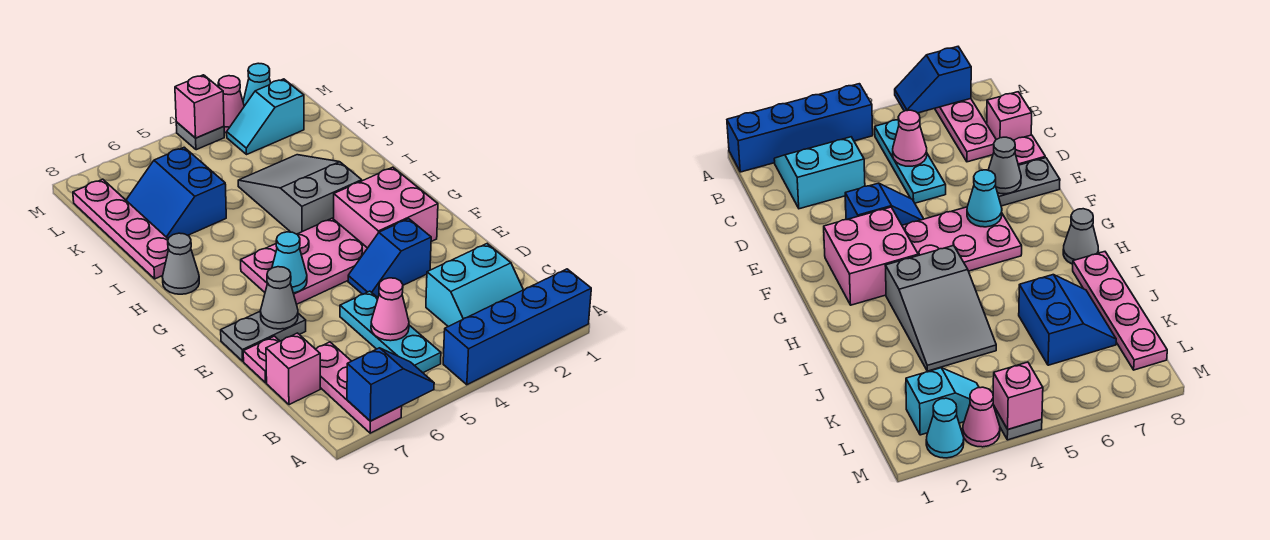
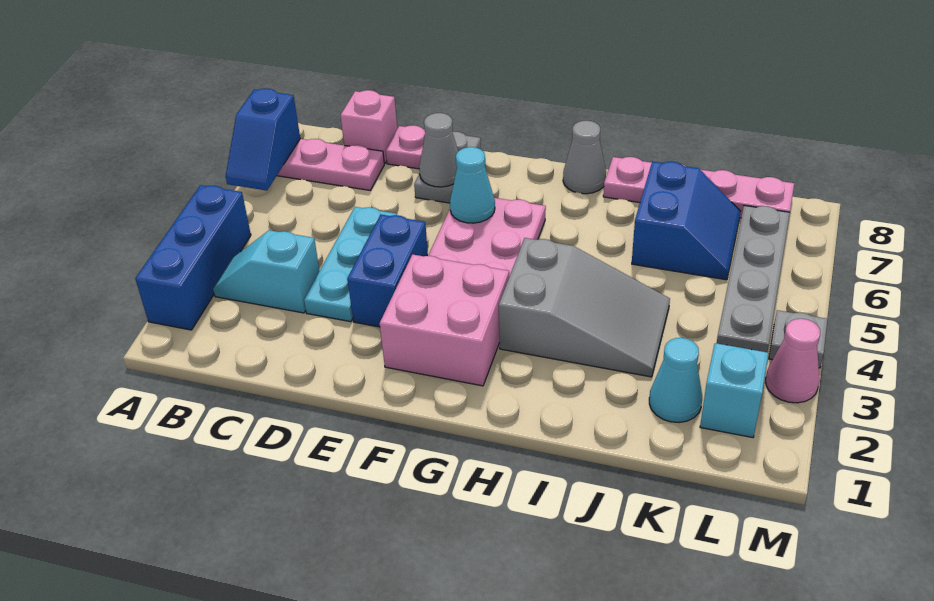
blue brick A1:A4 level 1 -> blue brick A2:A4 level 1
cyan slope B2:C3 level 1 top C -> cyan slope B3:C3 level 1 top C
cyan plate B5:D5 level 1 -> cyan plate D3:D5 level 1
pink cone C5 level 2 -> none
blue slope E3:E4 level 1 top 3 -> blue brick E3:E4 level 1
blue slope J6:K7 level 1 top 6 -> blue slope J6:K7 level 1 top J
none -> grey plate L4:L7 level 1
cyan cone M2 level 1 -> cyan cone K2 level 1
pink brick M4 level 2 -> none

